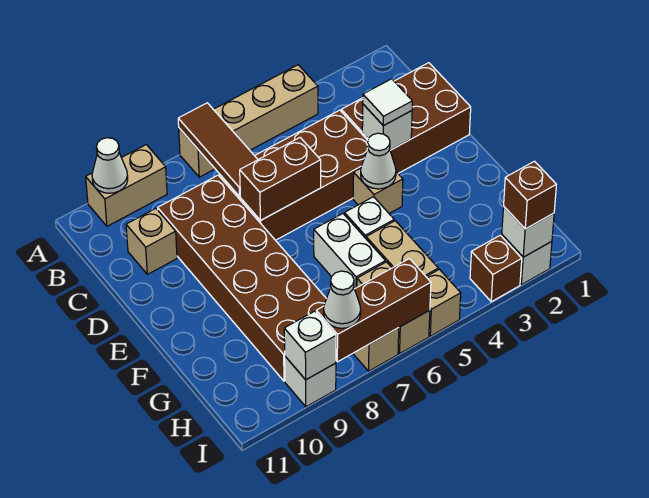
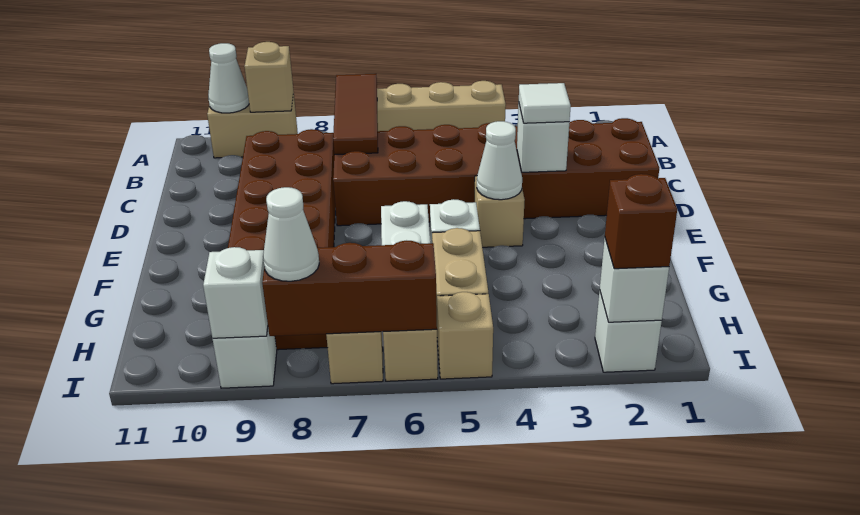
tan brick C10 level 1 -> tan brick A9 level 2
brown brick D6:D7 level 2 -> none
brown brick I3 level 1 -> none

